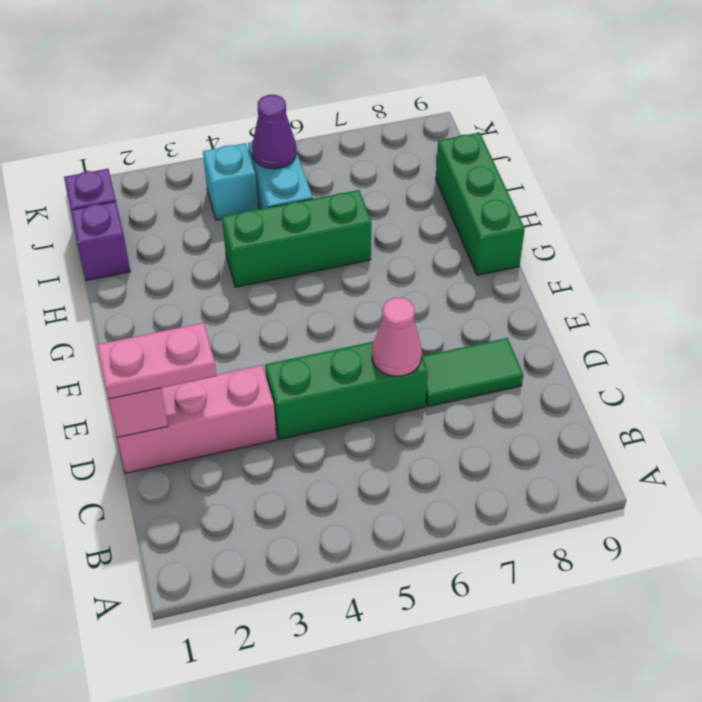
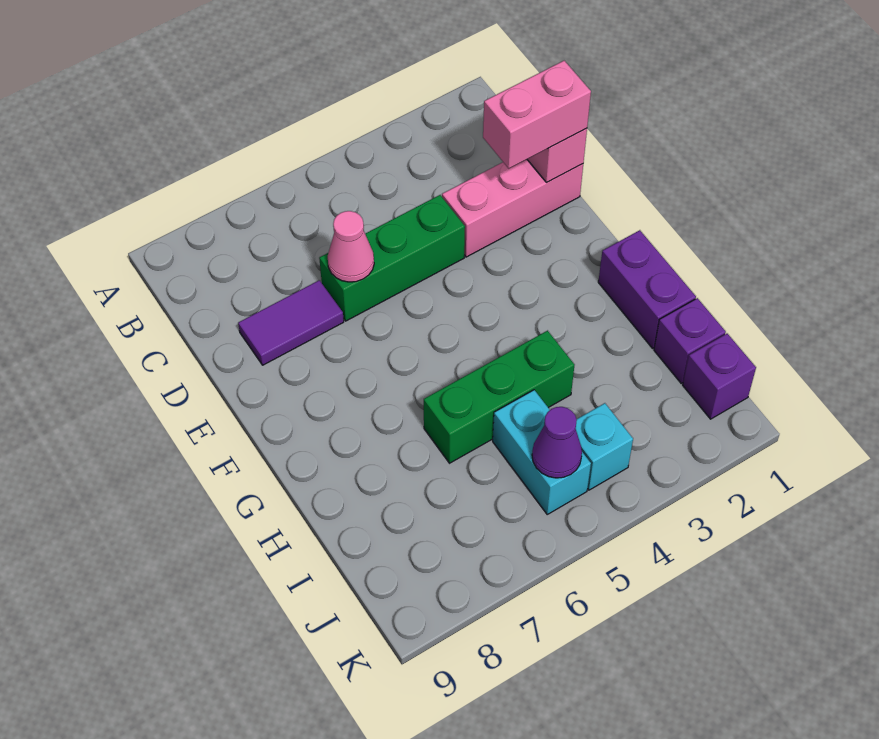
pink plate D1:D2 level 3 -> pink brick D1:D2 level 3
green tile D7:D8 level 1 -> purple tile D7:D8 level 1
none -> purple brick G1:H1 level 1
green brick G9:I9 level 1 -> none

